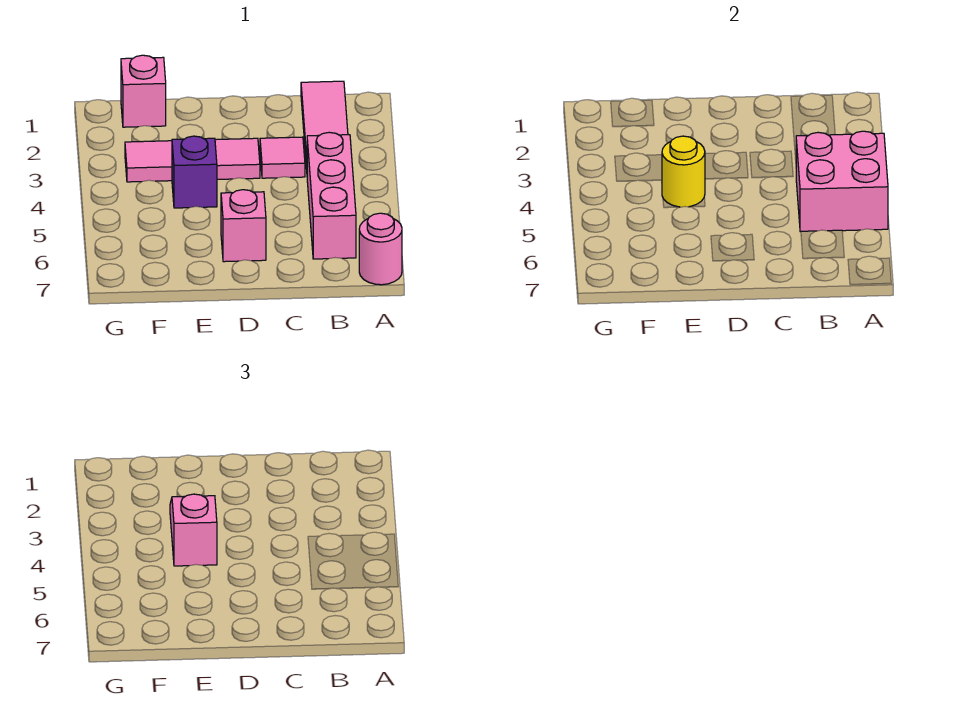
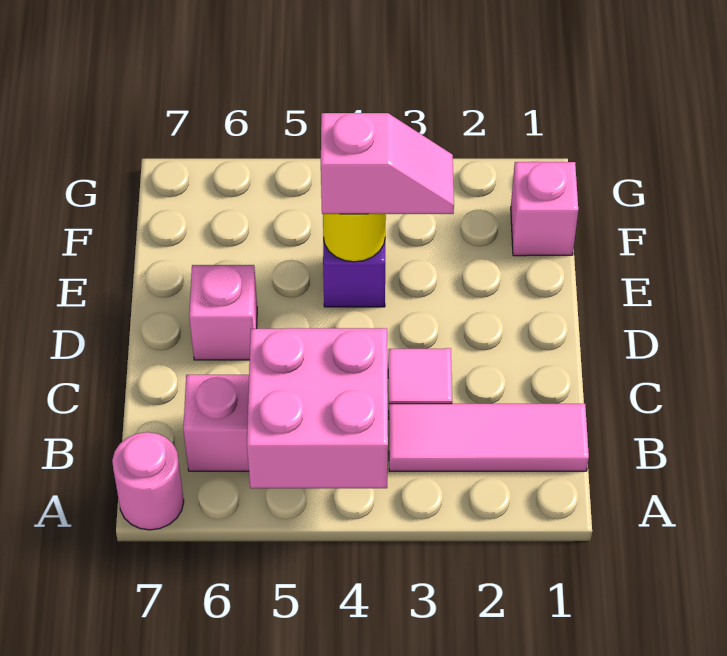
pink tile D3:F3 level 1 -> none

